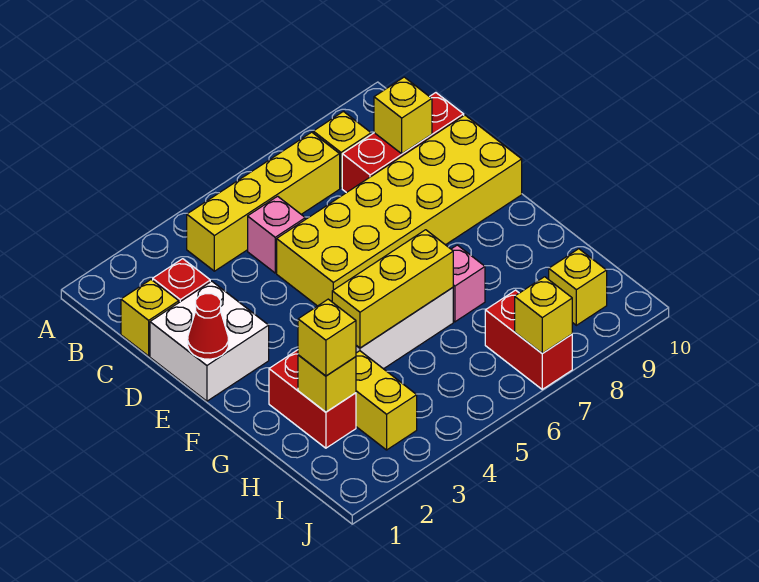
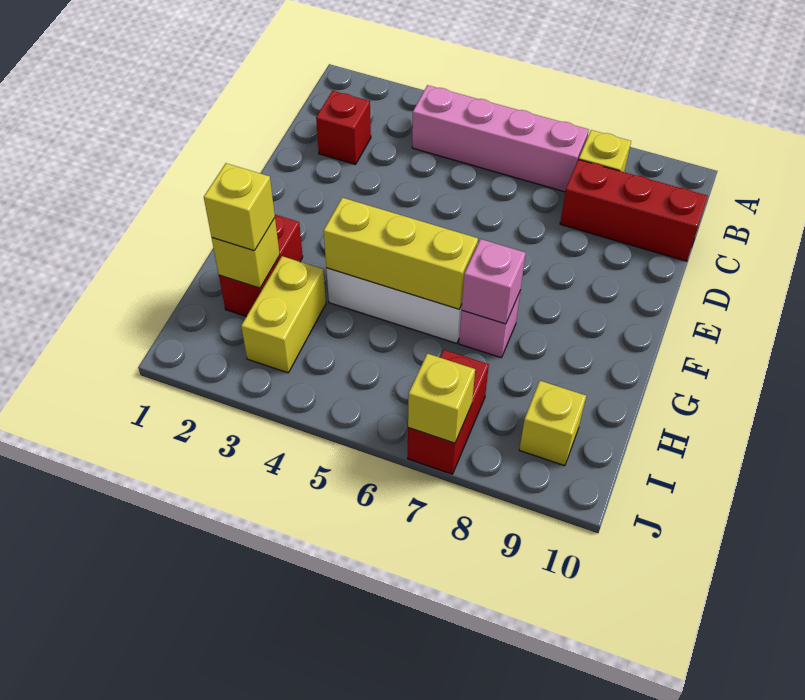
yellow brick B4:B7 level 1 -> pink brick B4:B7 level 1
yellow brick C1 level 1 -> none
pink brick C5 level 1 -> pink brick G7 level 2
yellow brick C9 level 2 -> none
white brick D1:E2 level 1 -> none
yellow brick D5:E10 level 1 -> none
red cone E1 level 2 -> none

